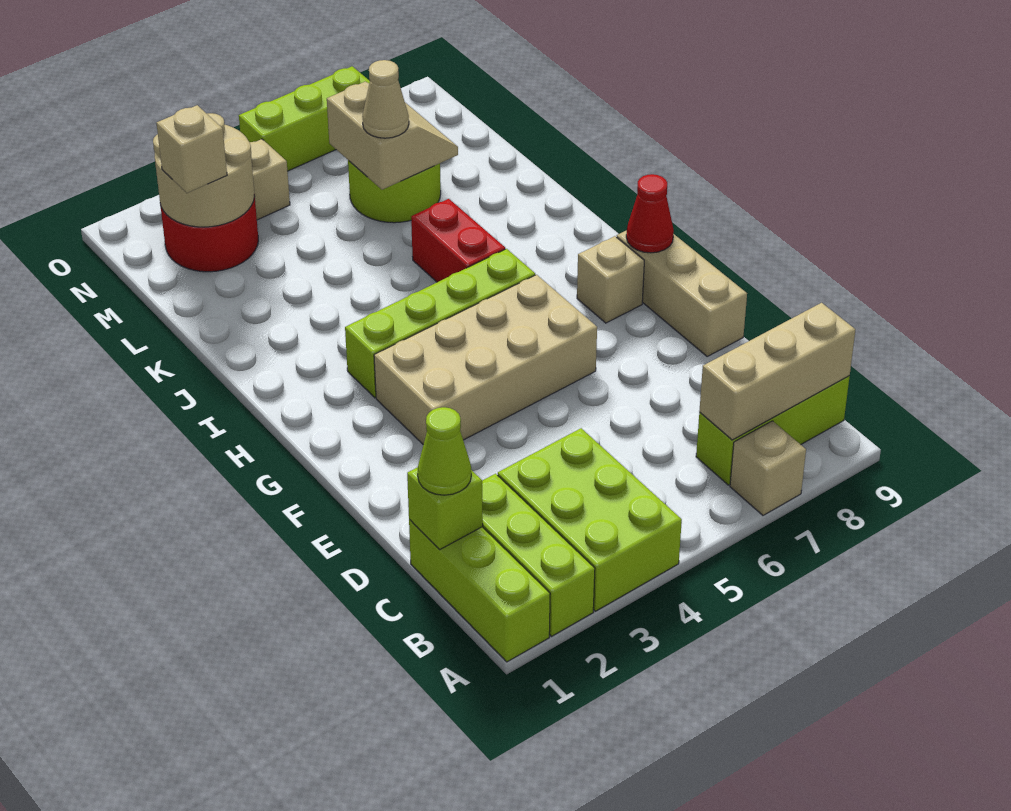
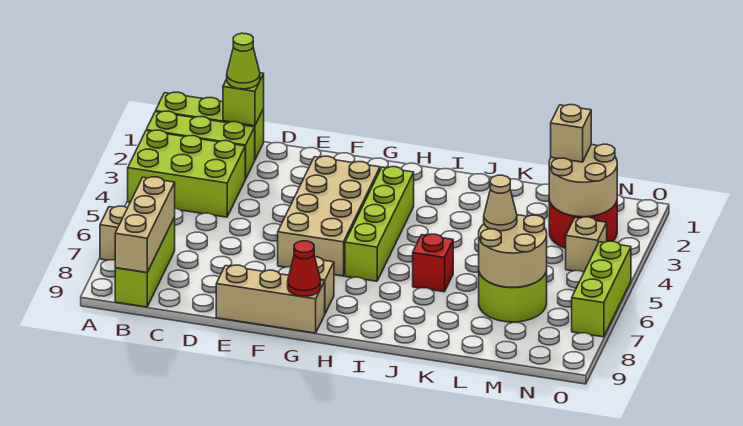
red brick I6:J6 level 1 -> red brick J6 level 1
tan slope L6:M7 level 2 top 6 -> tan round brick L6:M7 level 2

